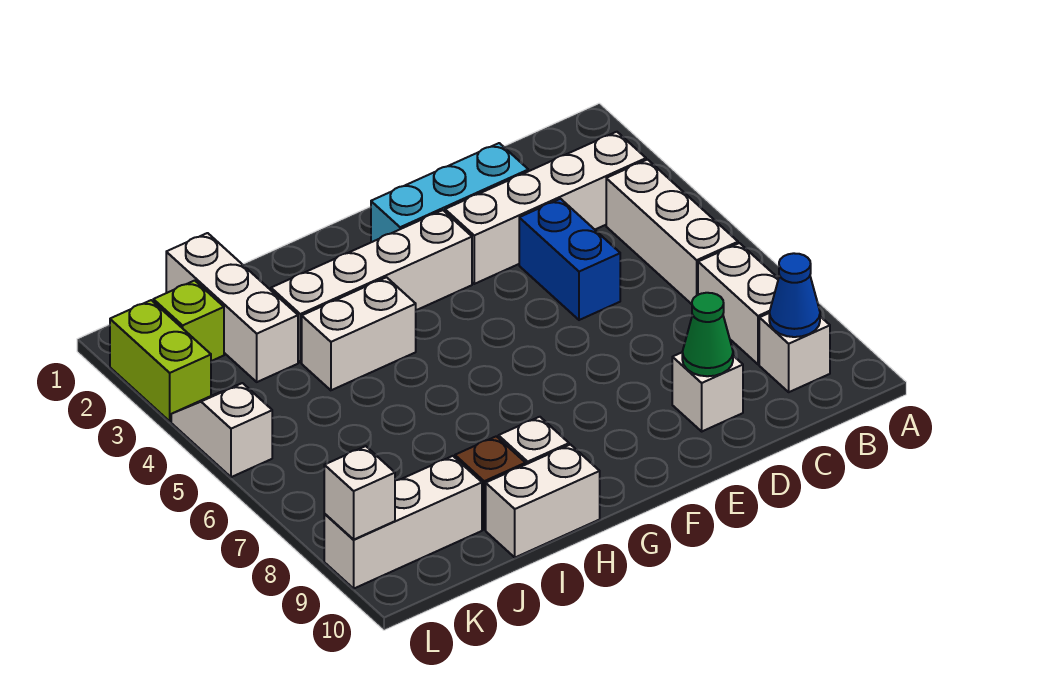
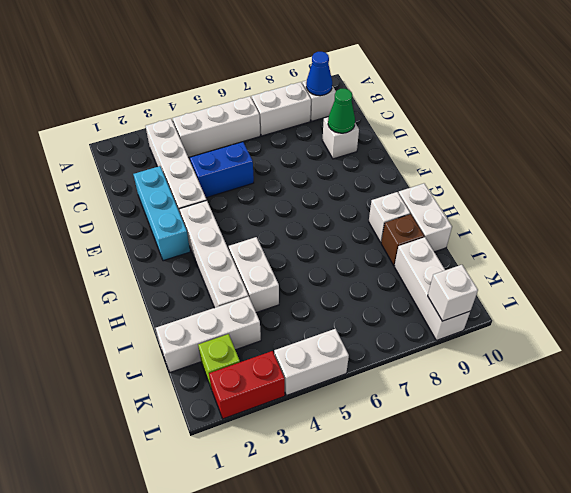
lime brick L2:L3 level 1 -> red brick L2:L3 level 1
white slope L4:L5 level 1 top 5 -> white brick L4:L5 level 1

